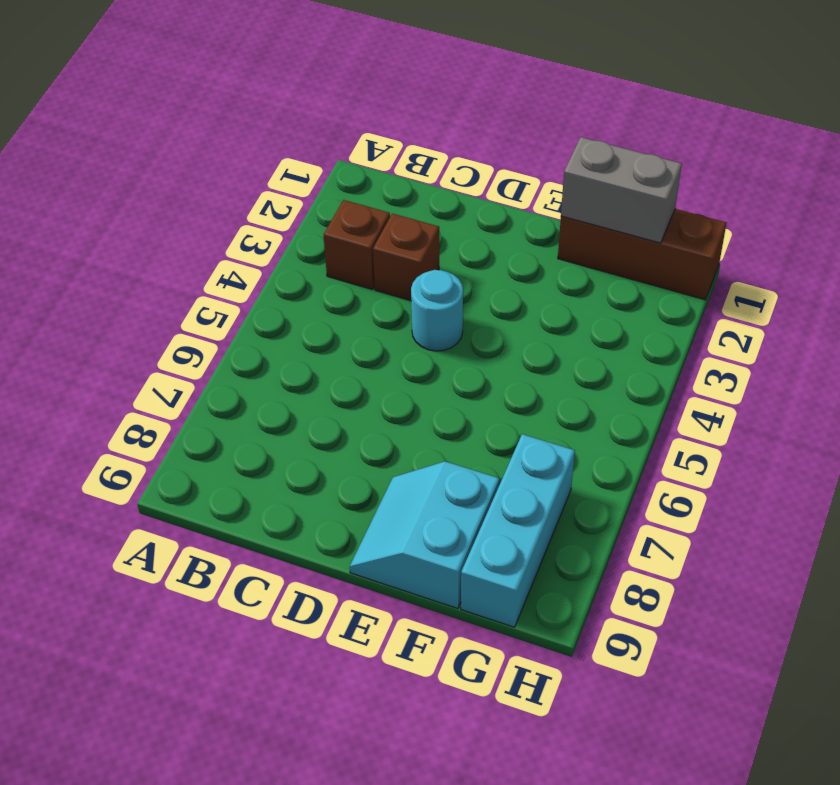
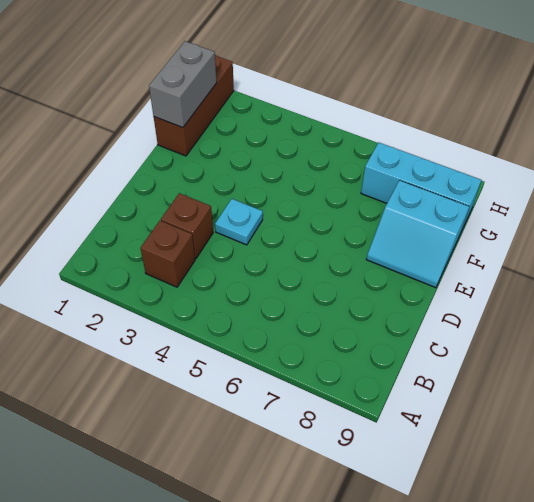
cyan round brick D4 level 1 -> cyan plate D4 level 1

